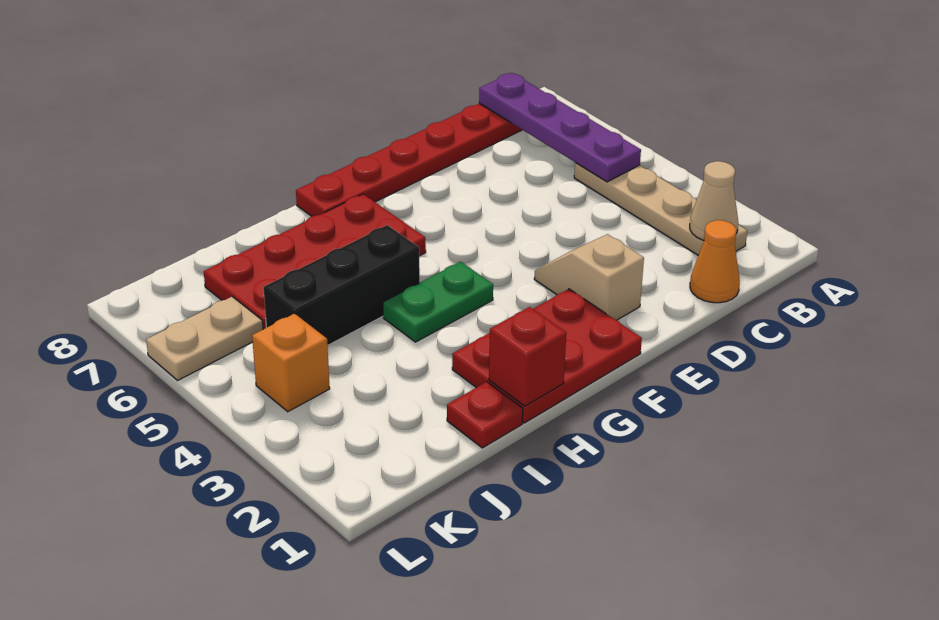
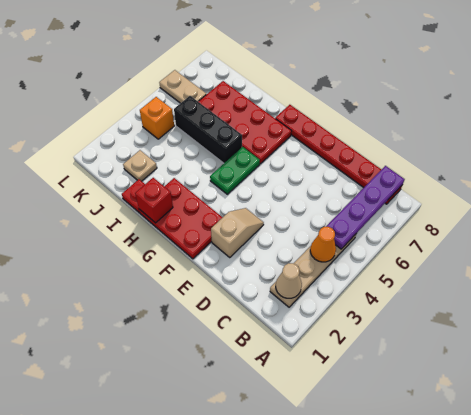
orange cone C1 level 1 -> orange cone B4 level 2
green plate G4:H4 level 1 -> green plate G4:G5 level 1
none -> tan plate J2 level 1

